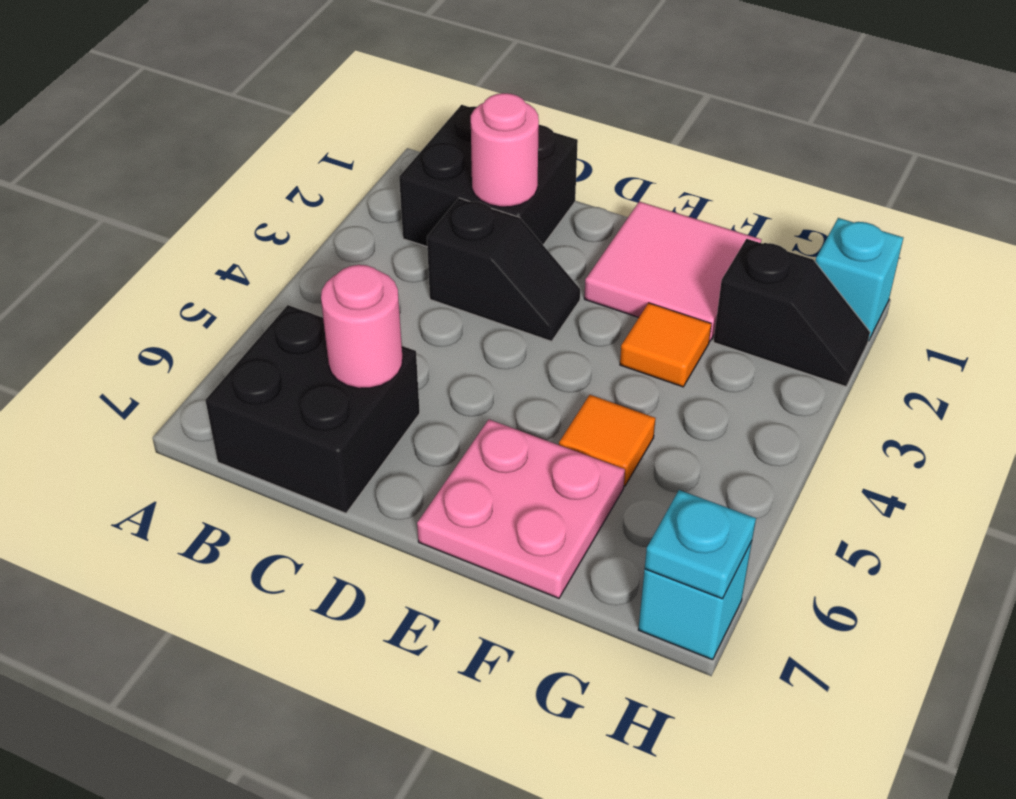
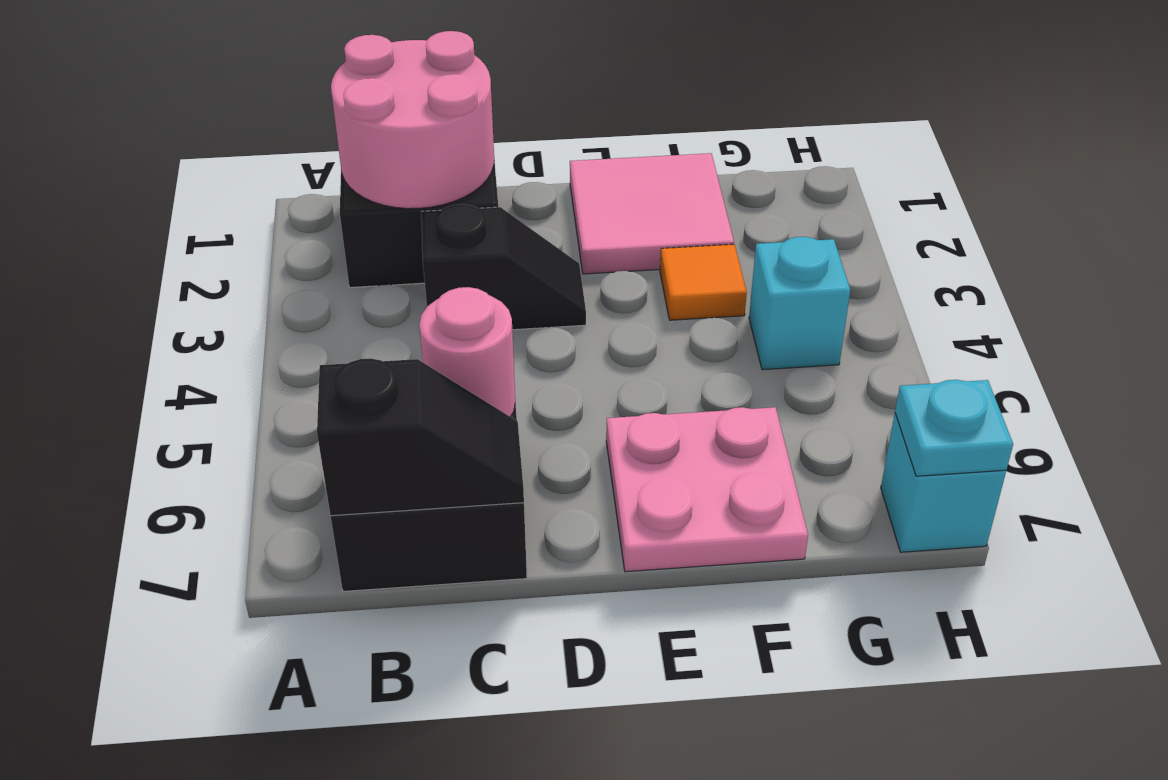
pink round brick C2 level 2 -> pink round brick B1:C2 level 2
orange tile F5 level 1 -> none
black slope G2:H2 level 1 top G -> black slope B7:C7 level 2 top B
cyan brick H1 level 1 -> cyan brick G4 level 1

